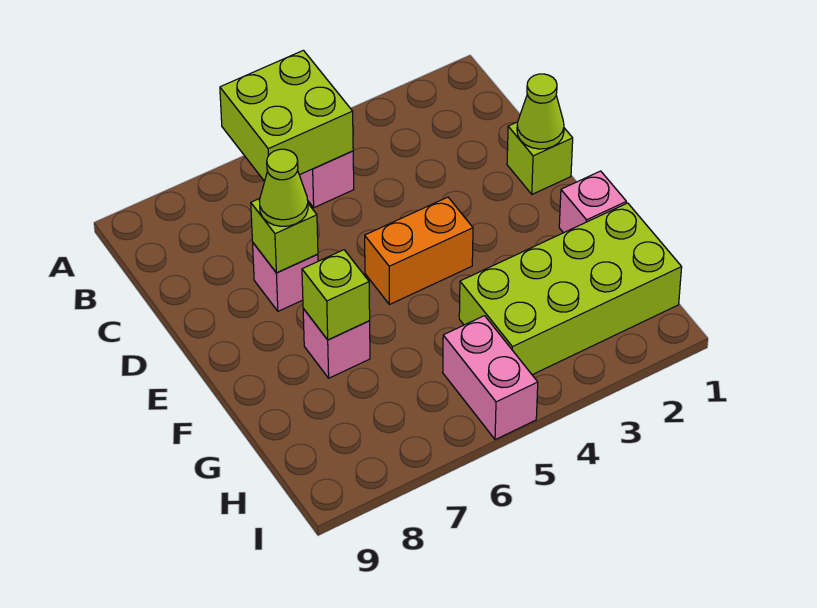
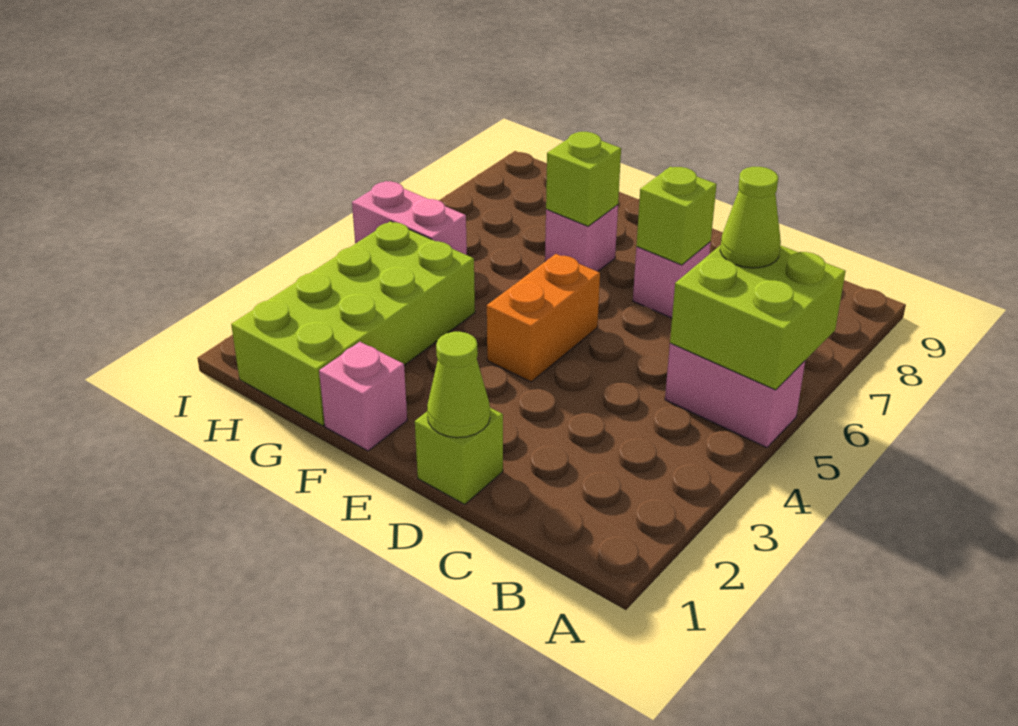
lime cone D7 level 3 -> lime cone B6 level 3

